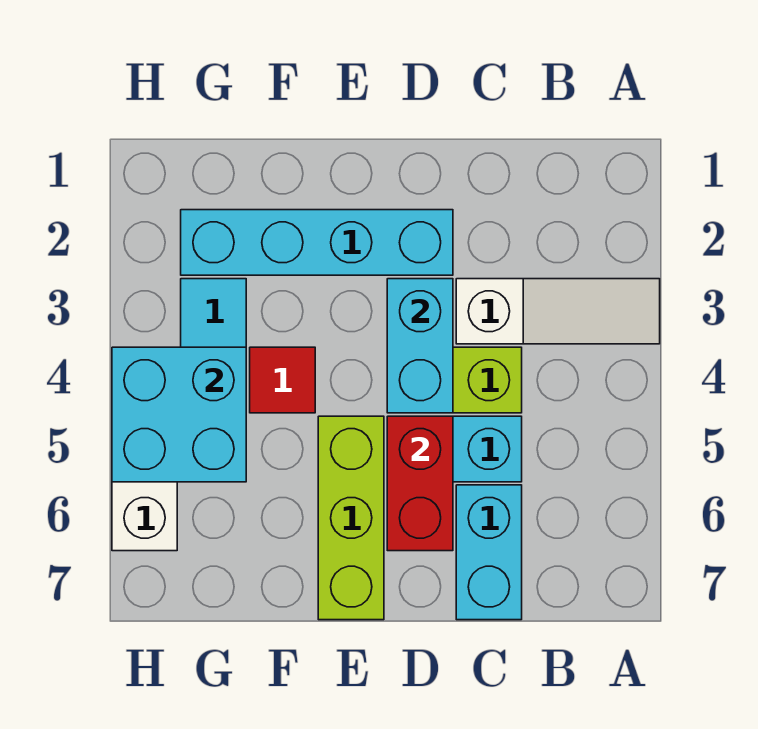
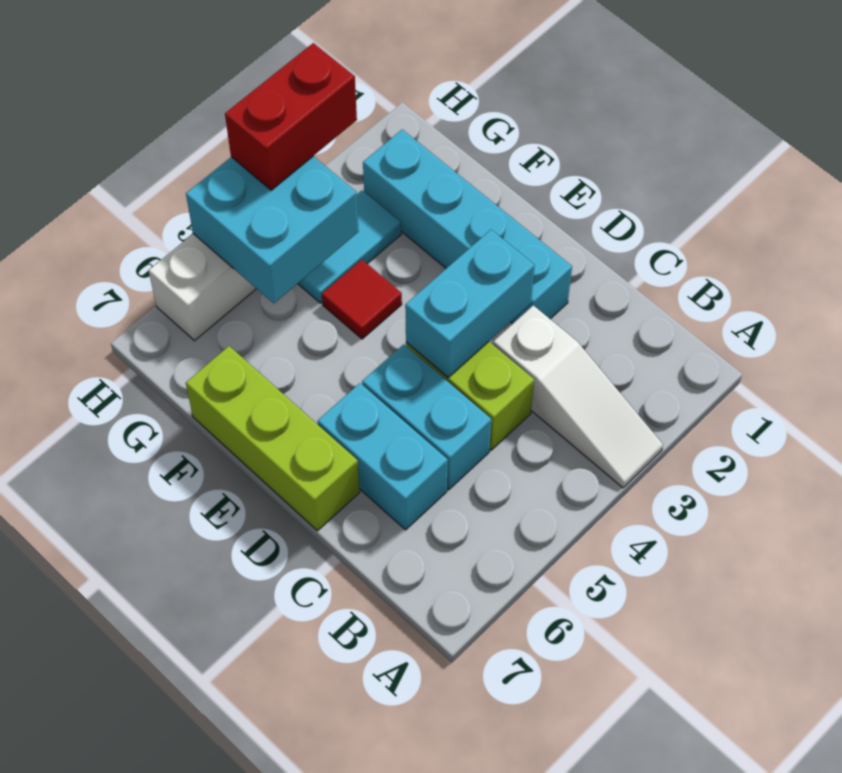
cyan brick C6:C7 level 1 -> cyan brick C6:D6 level 1
red brick D5:D6 level 2 -> red brick H3:H4 level 3
lime brick E5:E7 level 1 -> lime brick D7:F7 level 1

